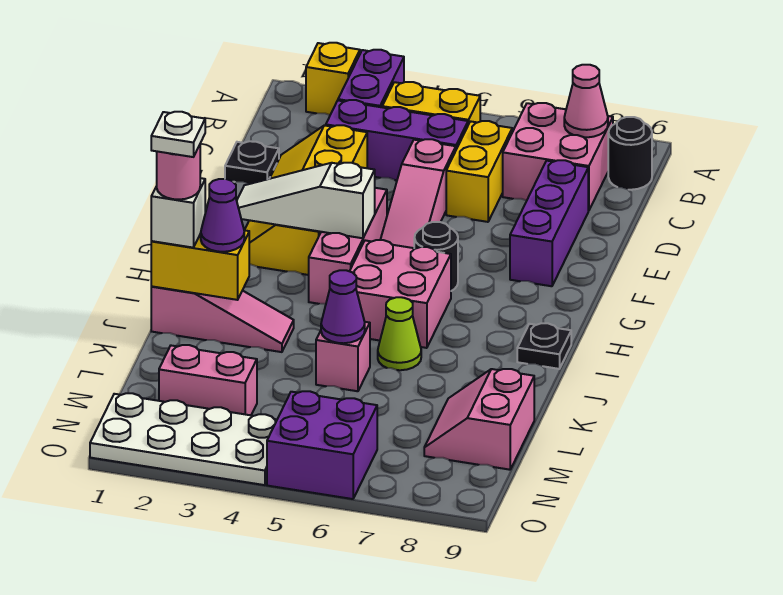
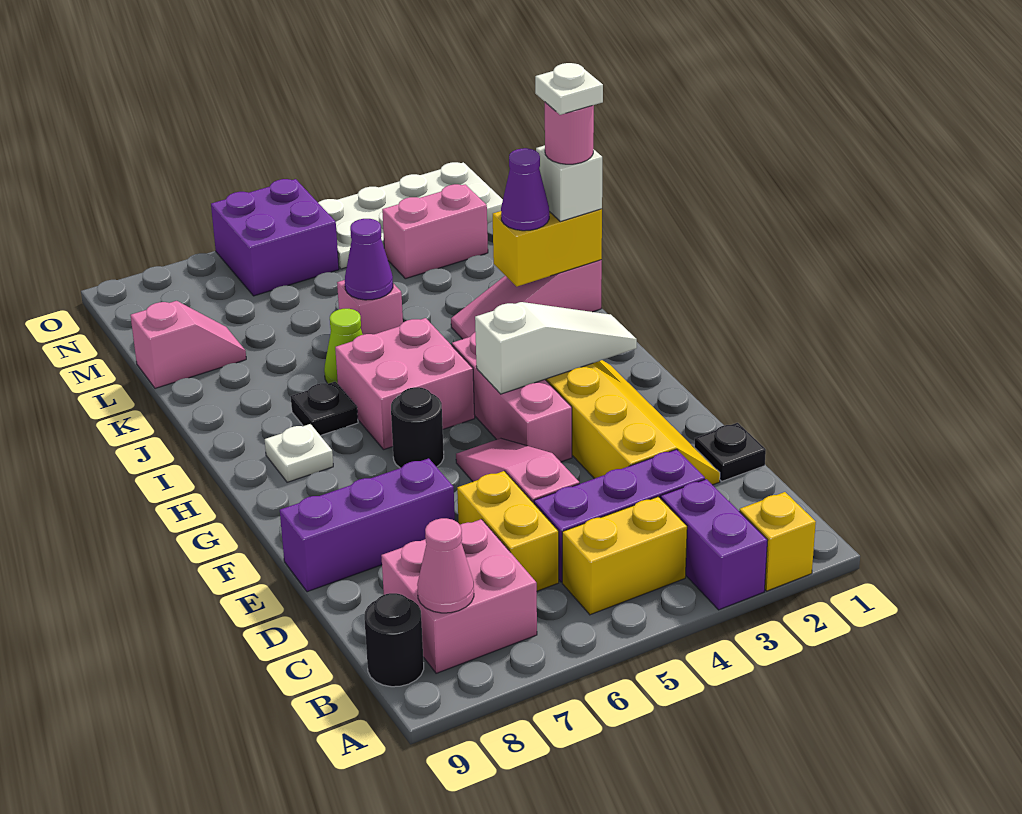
purple brick D8:F8 level 1 -> purple brick E7:E9 level 1
none -> white plate H8 level 1
black plate I9 level 1 -> black plate I7 level 1
pink slope L8:M9 level 1 top 9 -> pink slope L8:L9 level 1 top 9

